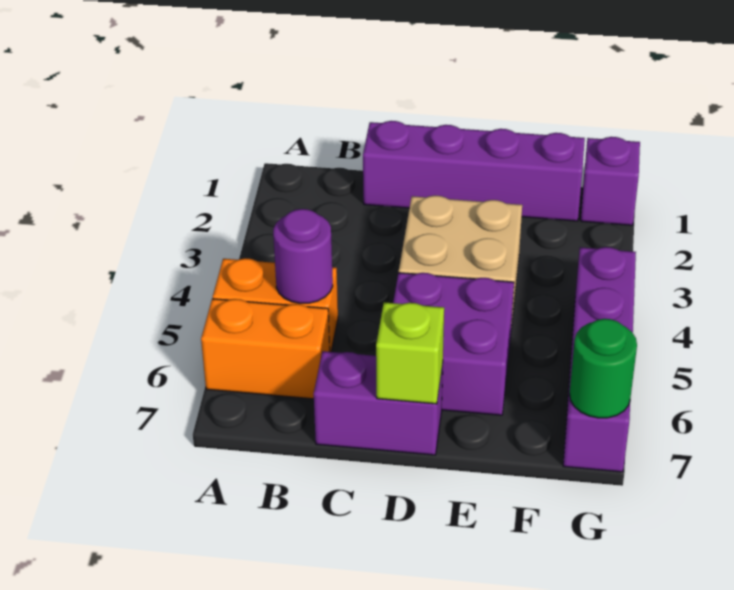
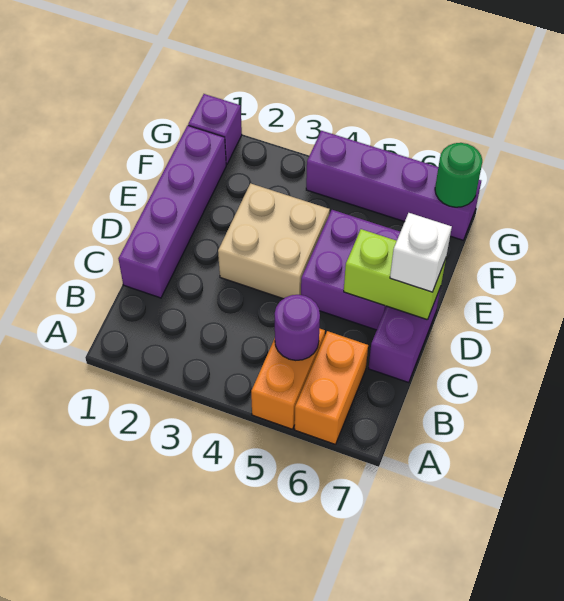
lime brick D7 level 2 -> lime brick D6:D7 level 2
none -> white brick D7 level 3

